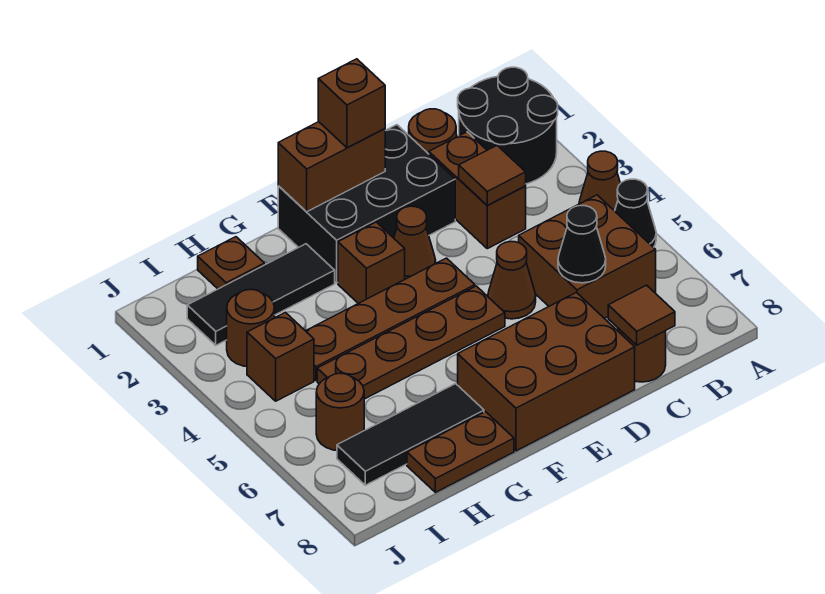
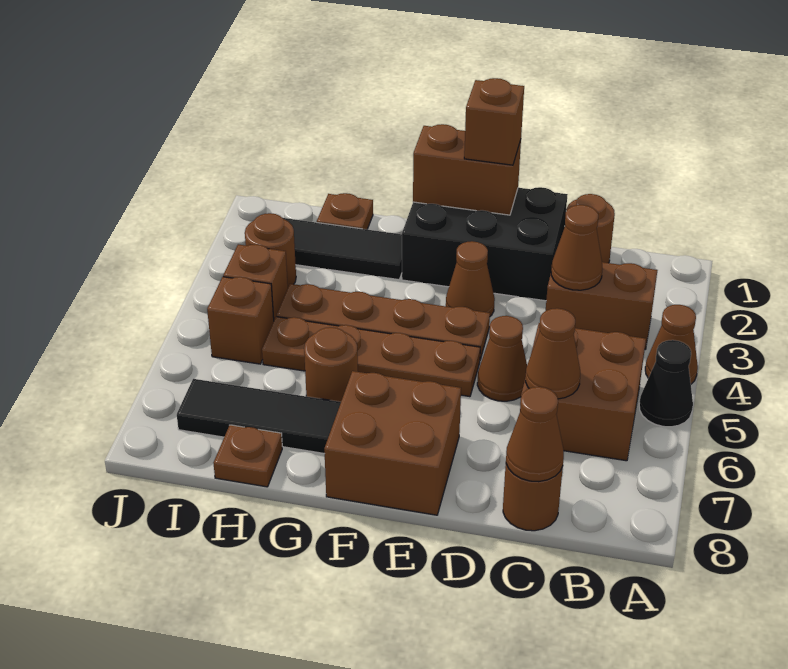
black round brick A1:B2 level 1 -> none
brown brick C2:C3 level 1 -> brown brick B3:C3 level 1
brown tile C3 level 2 -> brown cone C3 level 2
black cone C6 level 2 -> brown cone C6 level 2
brown tile C8 level 2 -> brown cone C8 level 2
brown brick D7:F8 level 1 -> brown brick E7:F8 level 1
brown brick F3 level 1 -> brown brick I5 level 1
brown plate G8:H8 level 1 -> brown plate H8 level 1
brown round brick I6 level 1 -> brown round brick G6 level 1

